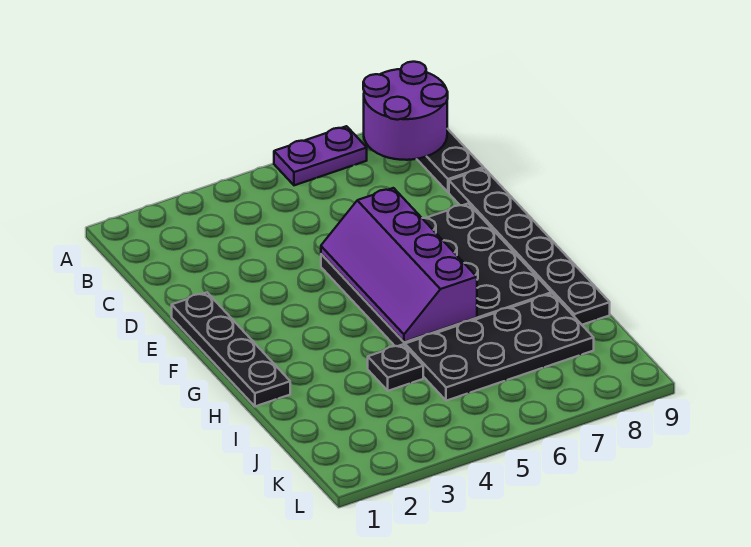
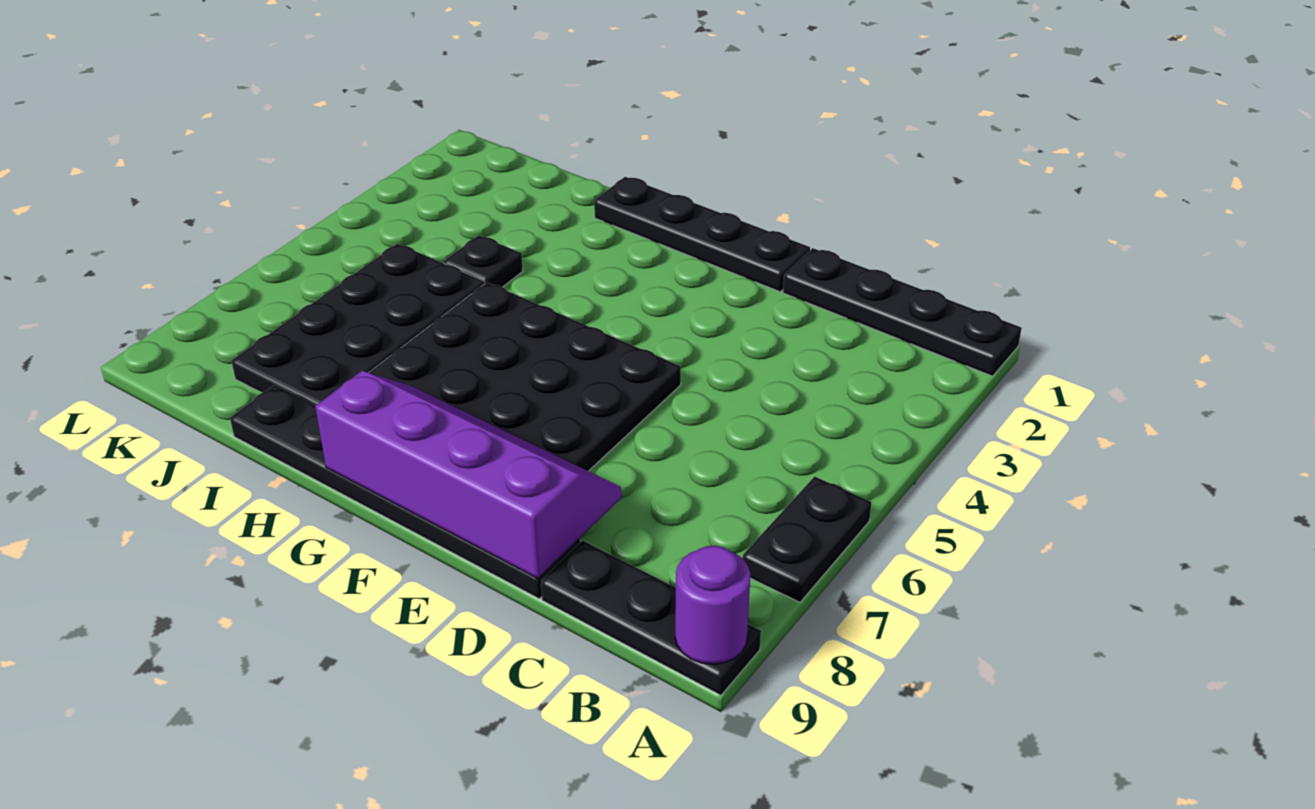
none -> black plate A1:D1 level 1
purple plate A6:A7 level 1 -> black plate A6:A7 level 1
purple round brick A8:B9 level 2 -> purple round brick A9 level 2
purple slope E5:H6 level 2 top 6 -> purple slope D8:G9 level 2 top 9

